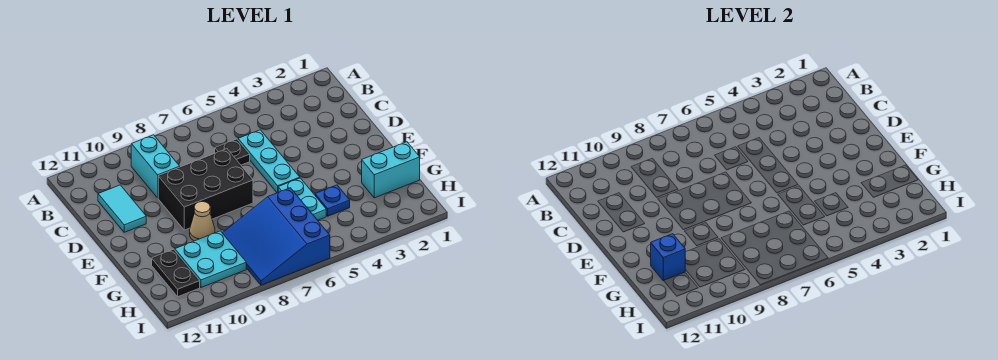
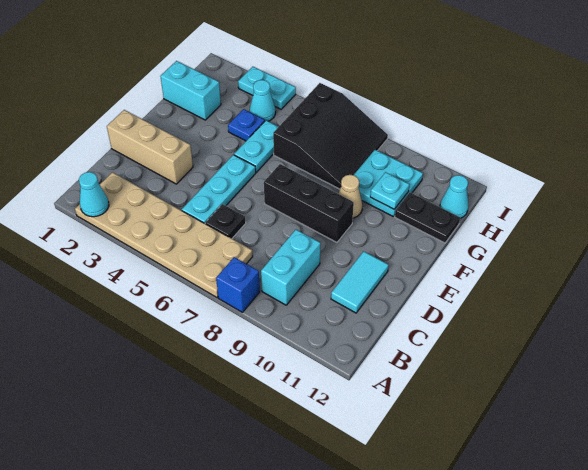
none -> tan plate A2:B7 level 1
none -> cyan cone A2 level 2
none -> tan brick D1:D3 level 1
black brick D7:E9 level 1 -> black brick E7:E9 level 1
blue slope G6:I8 level 1 top 6 -> black slope G6:I8 level 1 top 6
none -> cyan plate G10 level 2
black plate G11:H11 level 1 -> black plate G11:G12 level 1
blue brick G11 level 2 -> blue brick A8 level 1
none -> cyan cone H4 level 1
none -> cyan cone H12 level 1
none -> cyan plate I3:I4 level 1

